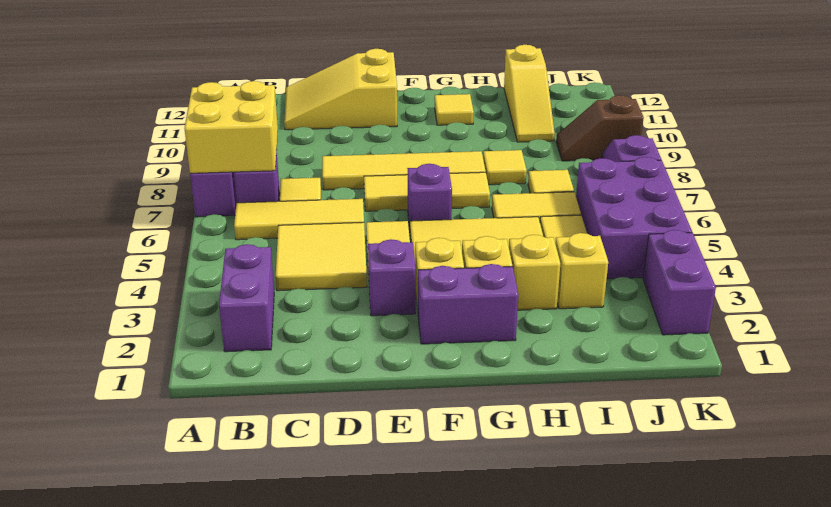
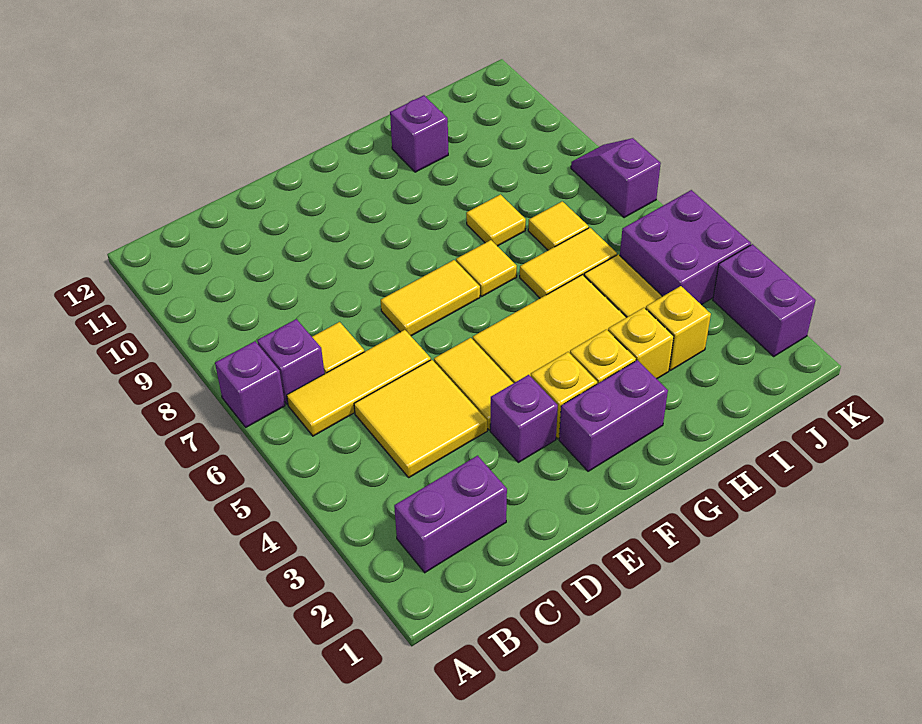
yellow brick A7:B8 level 2 -> none
purple brick B2:B3 level 1 -> purple brick B2:C2 level 1
yellow slope C11:E12 level 1 top E -> none
yellow tile D8:G8 level 1 -> none
purple brick F6 level 1 -> purple brick H11 level 1
yellow tile G11 level 1 -> none
yellow slope I10:I12 level 1 top 12 -> none
purple brick J4:K6 level 1 -> purple brick J4:K5 level 1
brown slope J9:K9 level 1 top K -> none

